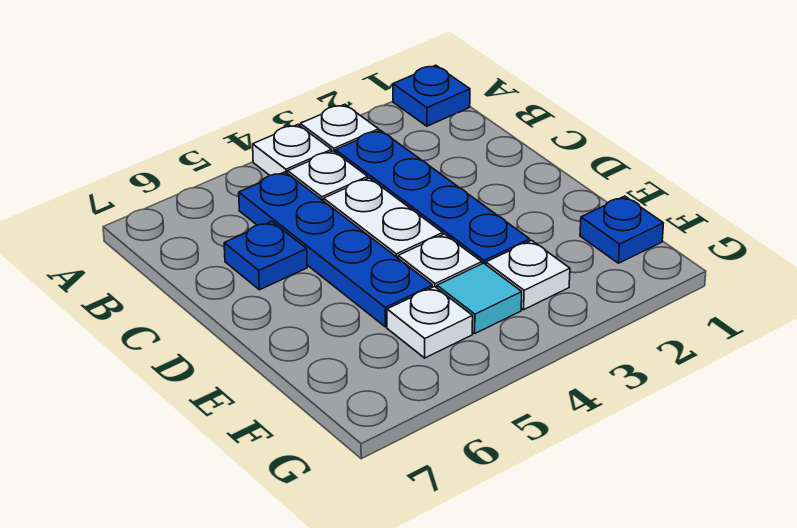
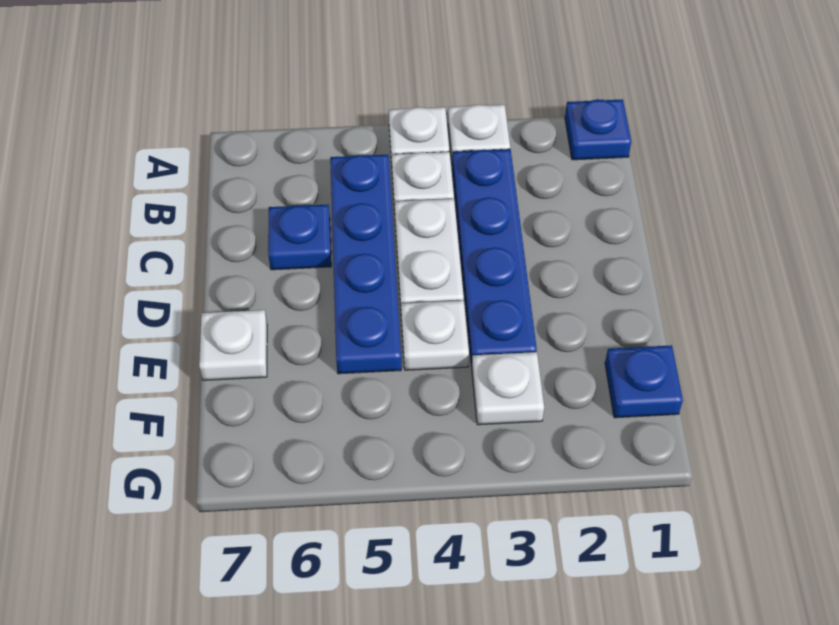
cyan tile F4 level 1 -> none
white plate F5 level 1 -> white plate E7 level 1

